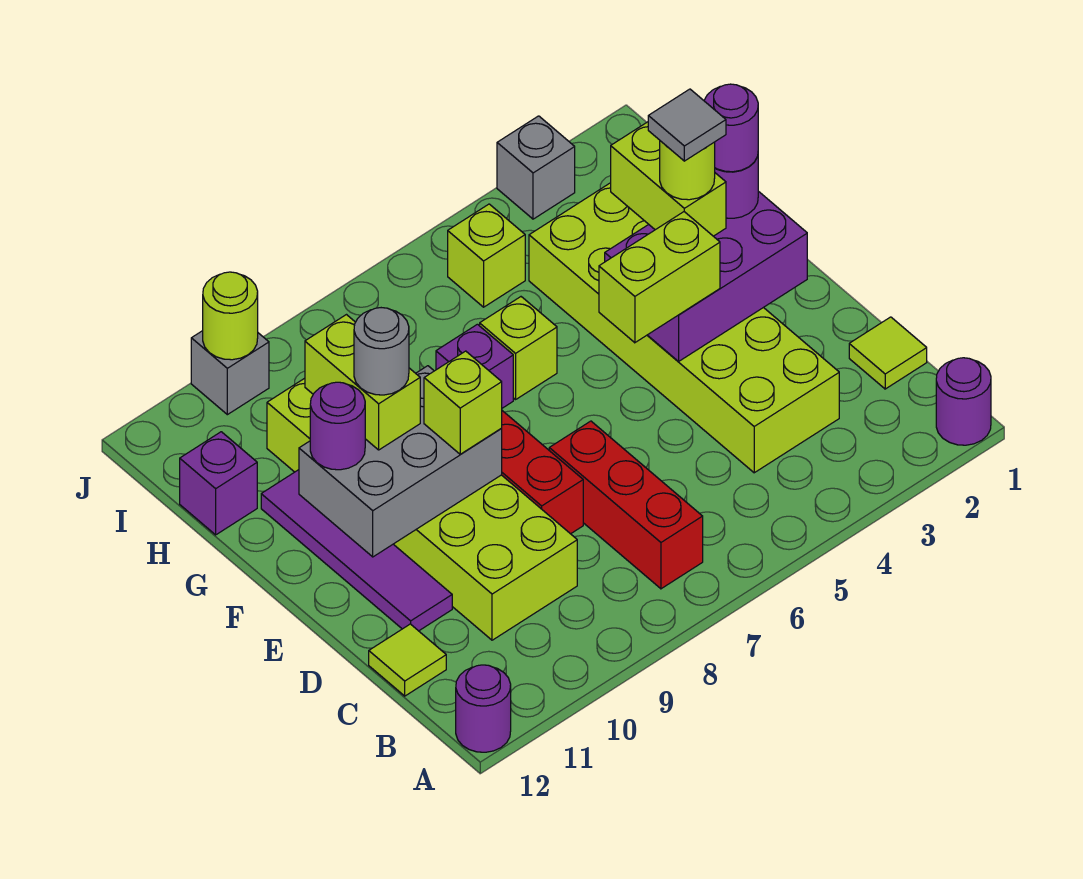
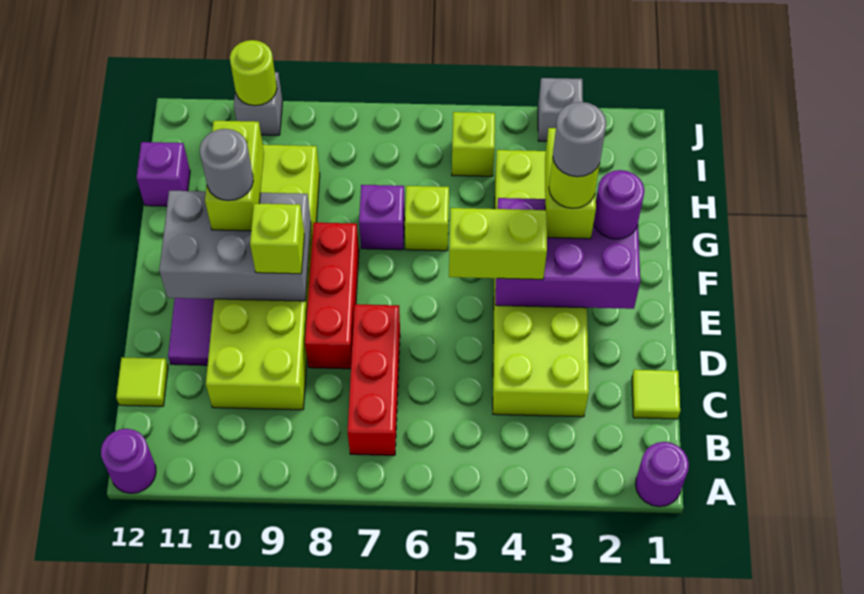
purple round brick F2 level 4 -> none
grey tile F3 level 5 -> grey round brick F3 level 5
purple round brick F11 level 3 -> none

